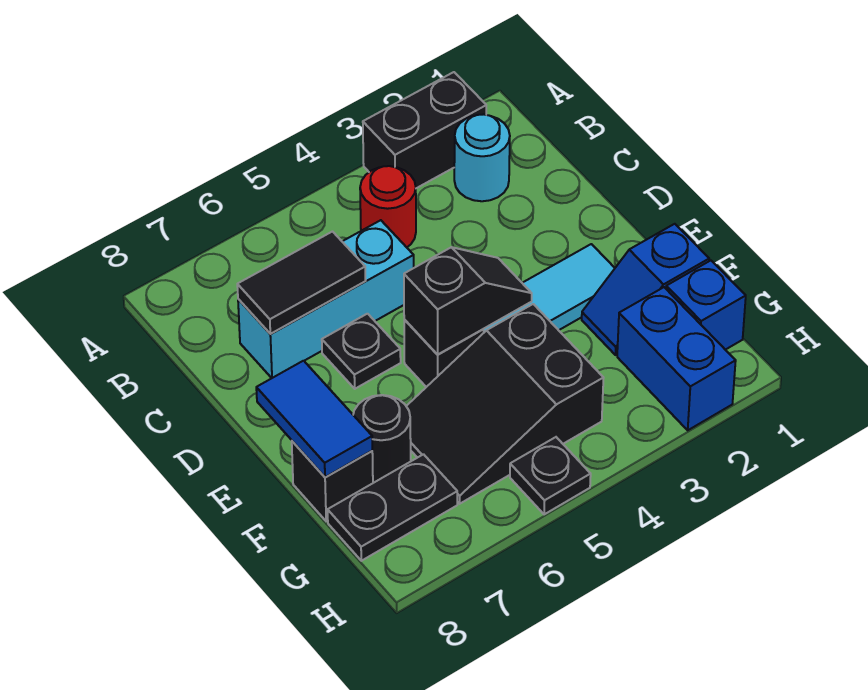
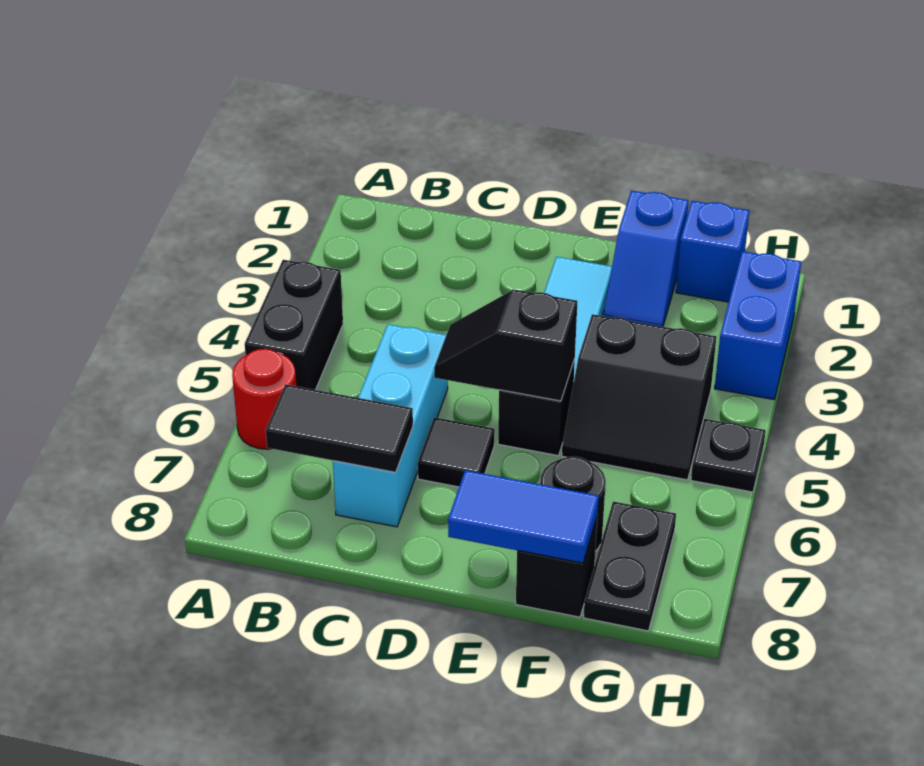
black brick A2:A3 level 1 -> black brick A4:A5 level 1
cyan round brick B2 level 1 -> none
red round brick B4 level 1 -> red round brick A6 level 1
black tile C6:C7 level 2 -> black tile B7:C7 level 2
black plate D6 level 1 -> black tile D6 level 1
black slope E4:E5 level 2 top 5 -> black slope D5:E5 level 2 top E
black slope F4:G6 level 1 top 4 -> black slope F4:G5 level 1 top 4
blue brick G2:H2 level 1 -> blue brick H2:H3 level 1

